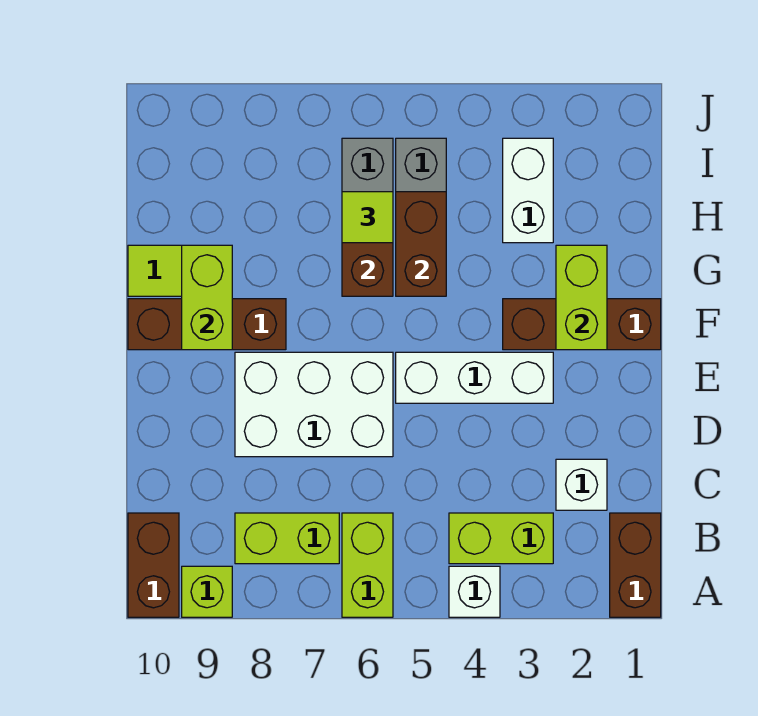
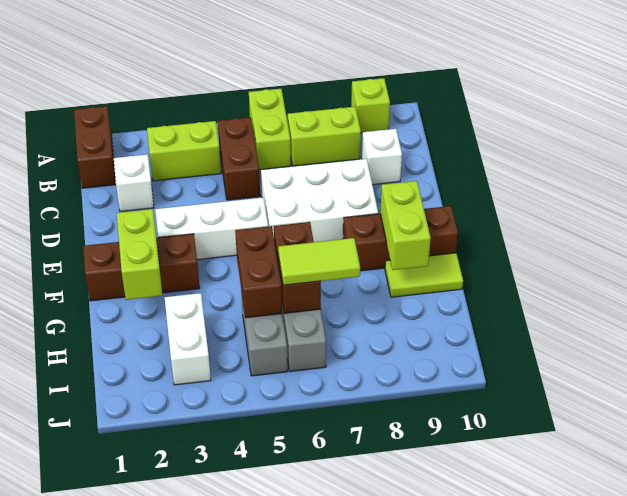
white brick A4 level 1 -> white brick C9 level 1
brown brick A10:B10 level 1 -> brown brick B5:C5 level 1
lime tile H6 level 3 -> lime tile H6:H7 level 3

